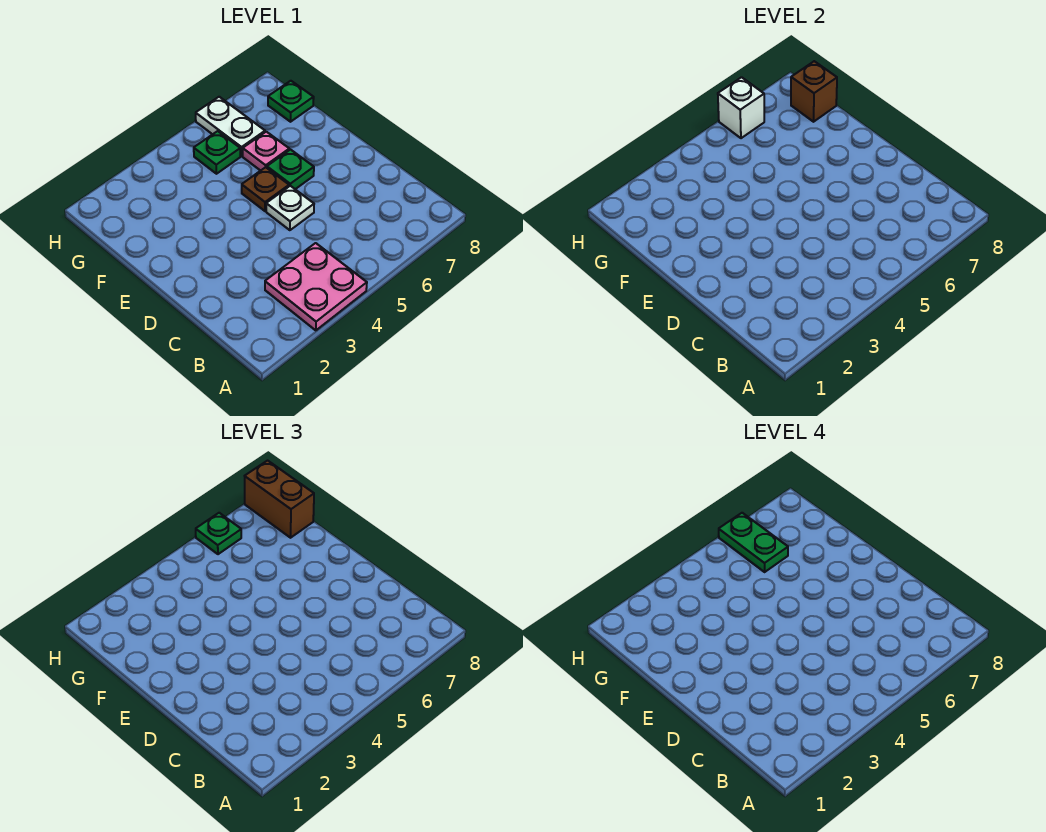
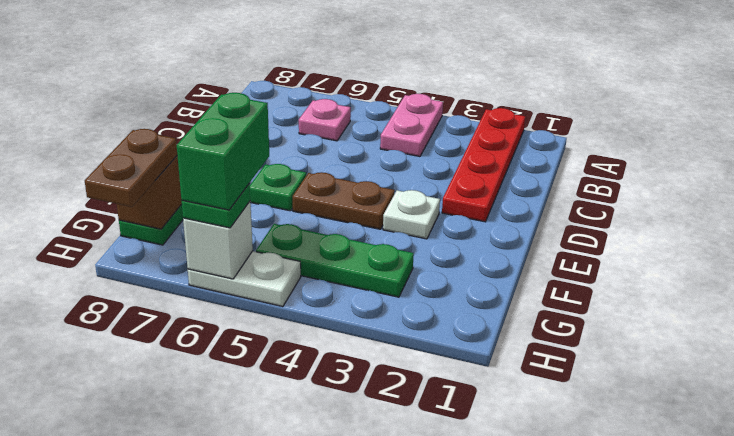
none -> red plate A2:D2 level 1
pink plate A3:B4 level 1 -> pink plate A4:B4 level 1
white plate D5 level 1 -> white plate E3 level 1
brown plate E5 level 1 -> brown plate E4:E5 level 1
pink plate F6 level 1 -> pink plate B6 level 1
green plate G5 level 1 -> green plate G3:G5 level 1
white plate G6:H6 level 1 -> white plate H5:H6 level 1
green plate G6:H6 level 4 -> green brick G6:H6 level 4
brown brick G8:H8 level 3 -> brown plate G8:H8 level 3

